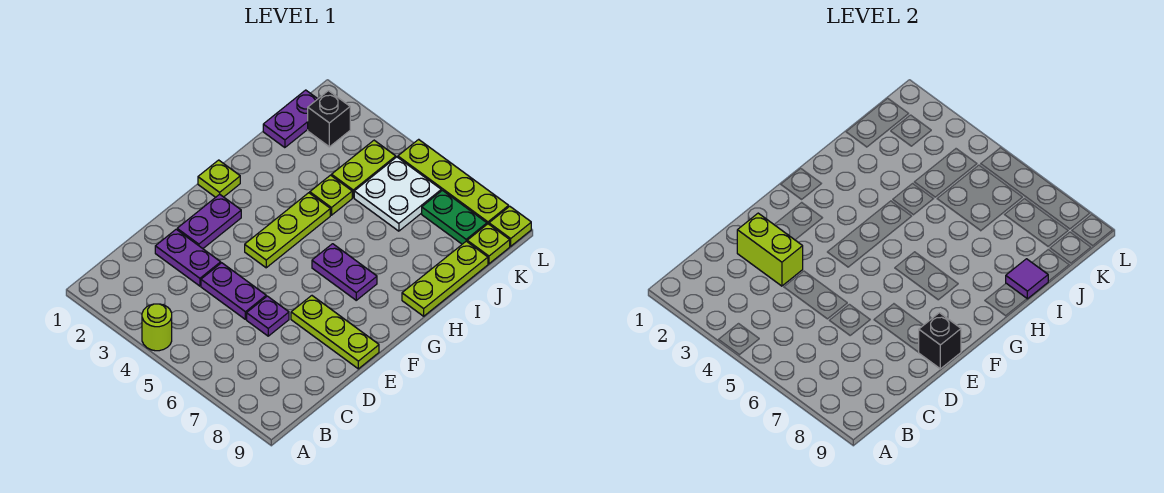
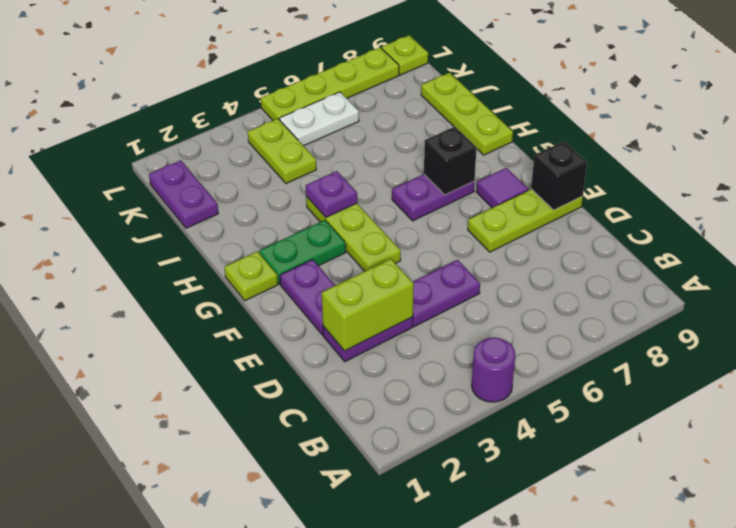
lime round brick A4 level 1 -> purple round brick A4 level 1
purple plate D6 level 1 -> purple plate H4 level 2
lime plate I4 level 1 -> none
purple tile I9 level 2 -> purple tile F8 level 1
white plate J5:K6 level 1 -> white plate K5:K6 level 1
black brick K2 level 1 -> black brick G7 level 2
green plate K7:K8 level 1 -> green plate G2:G3 level 1
lime plate K9 level 1 -> none

